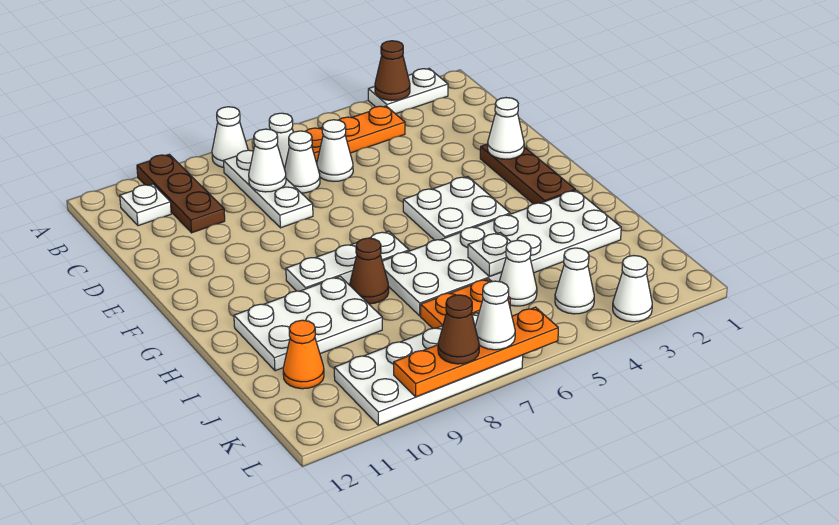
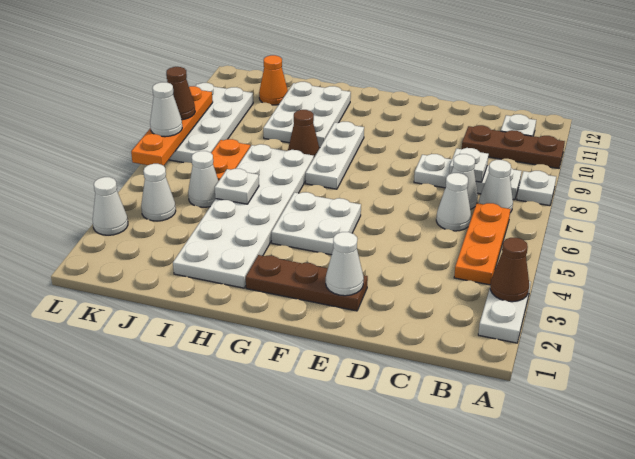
white cone A8 level 1 -> white plate A8 level 1
white cone C8 level 2 -> white plate C8 level 2

